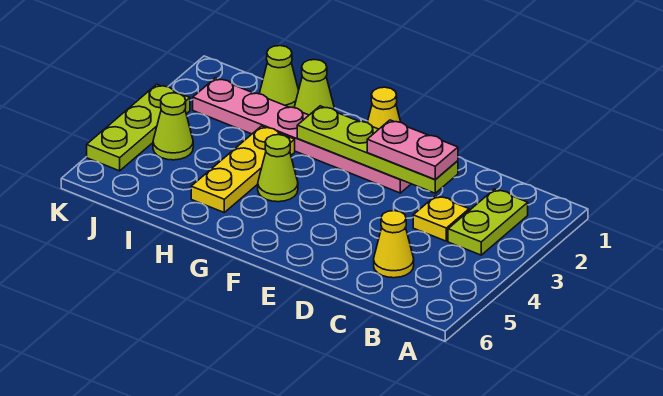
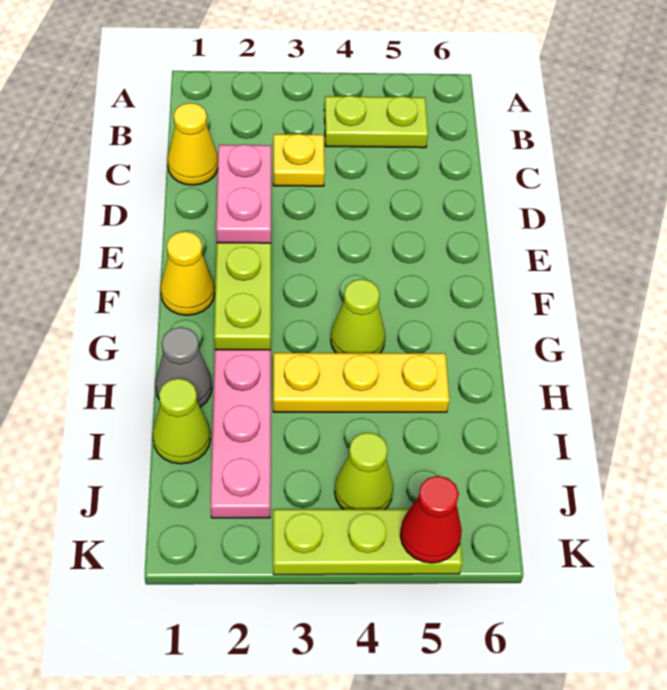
lime plate B2:B3 level 1 -> lime plate B4:B5 level 1
yellow cone C5 level 1 -> yellow cone C1 level 1
lime cone H1 level 1 -> grey cone H1 level 1
none -> red cone K5 level 2

